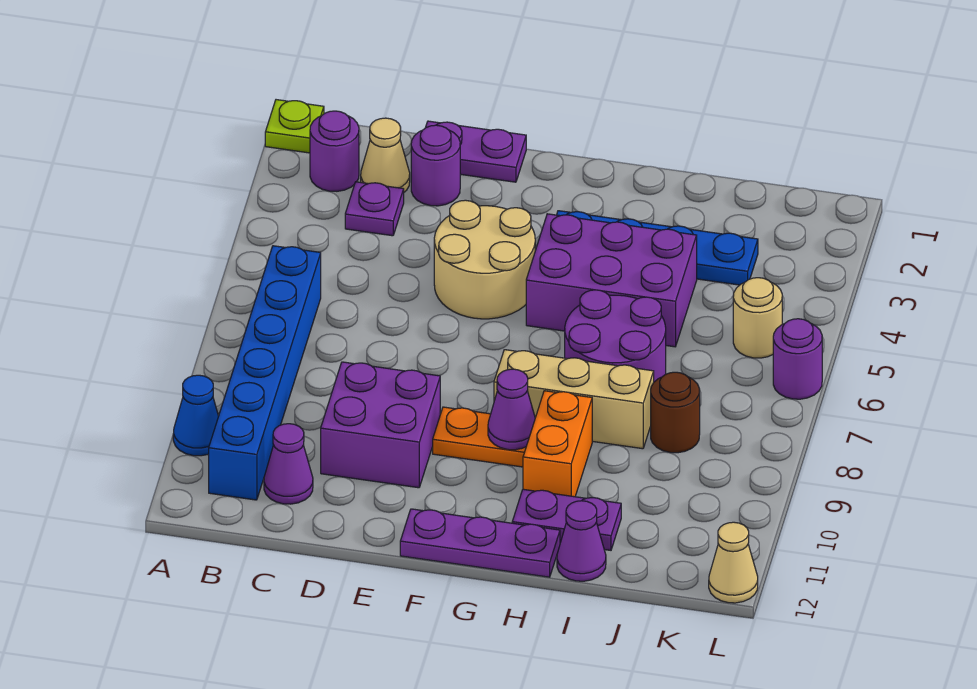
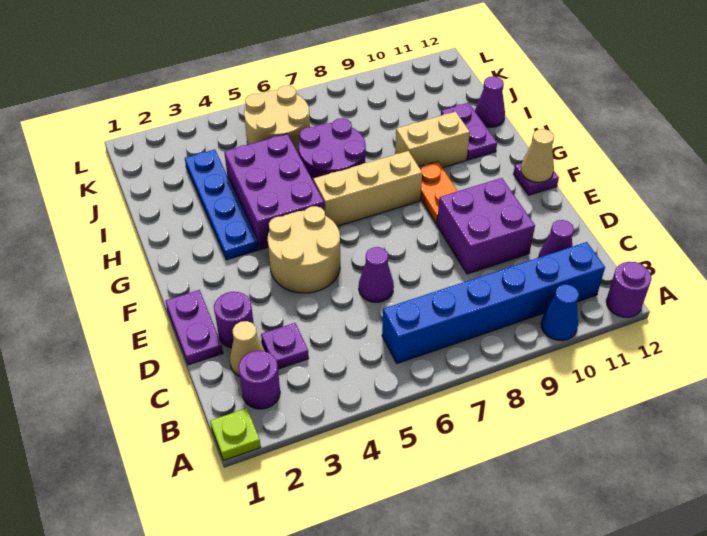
purple plate F12:H12 level 1 -> purple plate F12 level 1
tan brick G8:I8 level 1 -> tan brick G6:G8 level 1
purple cone G9 level 2 -> purple cone D6 level 1
orange brick H9:H10 level 1 -> tan brick H9:H10 level 1
brown round brick J8 level 1 -> none
tan round brick K5 level 1 -> tan round brick J5:K6 level 1
purple round brick L6 level 1 -> purple round brick A12 level 1
tan cone L12 level 1 -> tan cone F12 level 2

